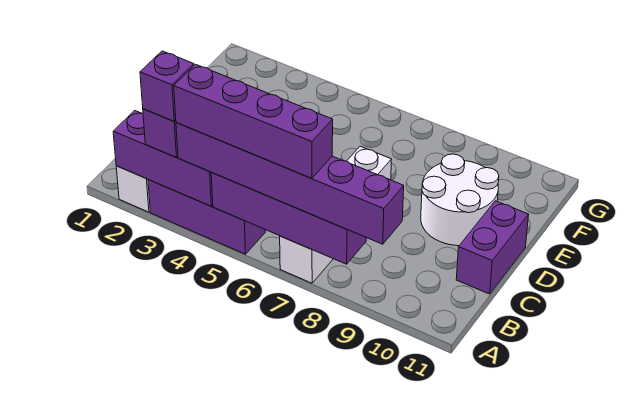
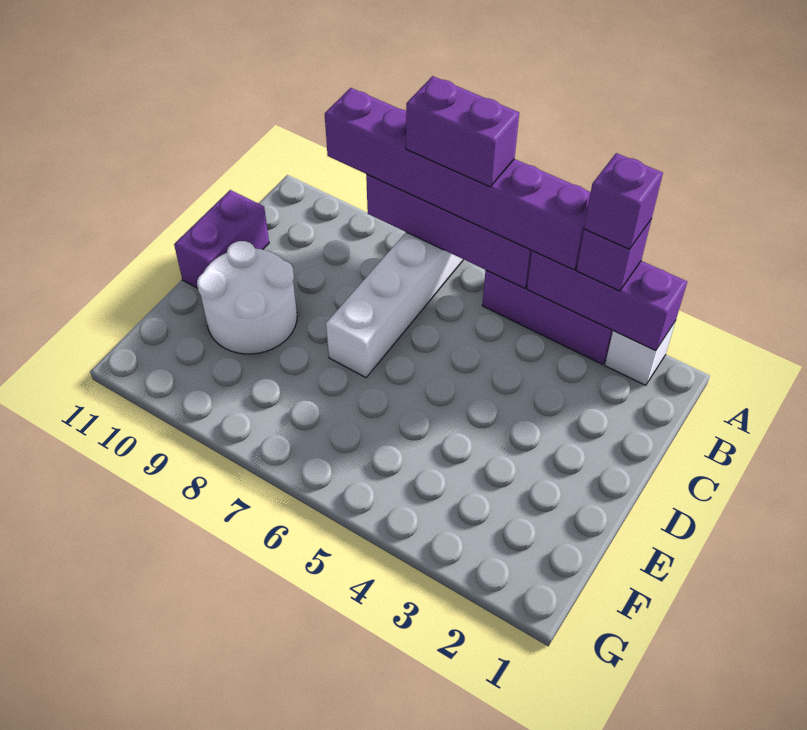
purple brick A4:A7 level 4 -> purple brick A6:A7 level 4

